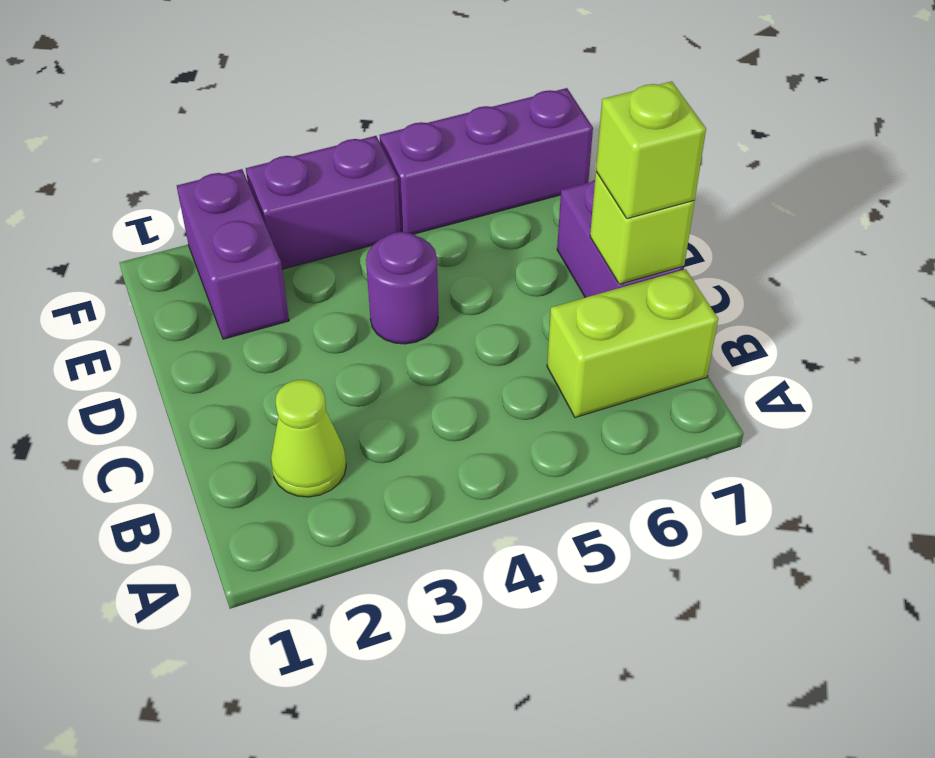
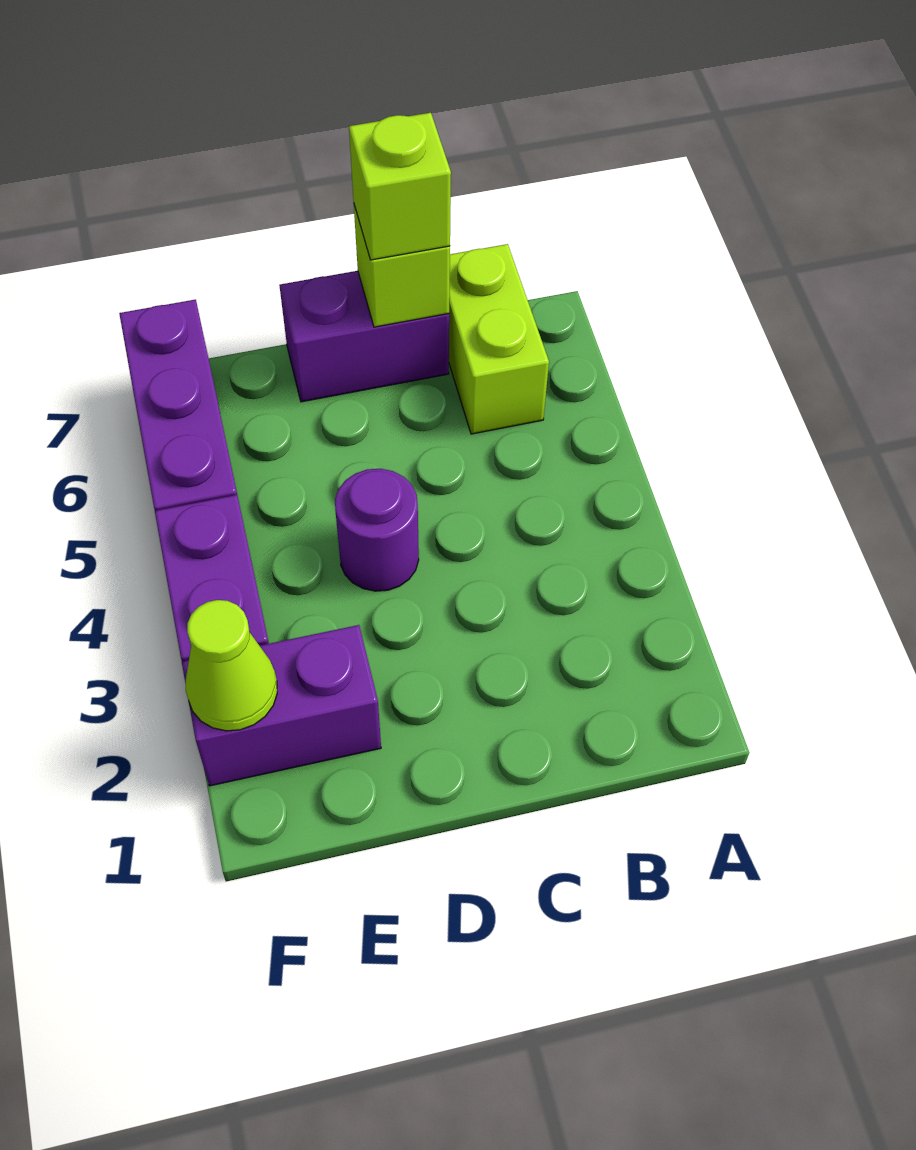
lime cone B2 level 1 -> lime cone F2 level 2

